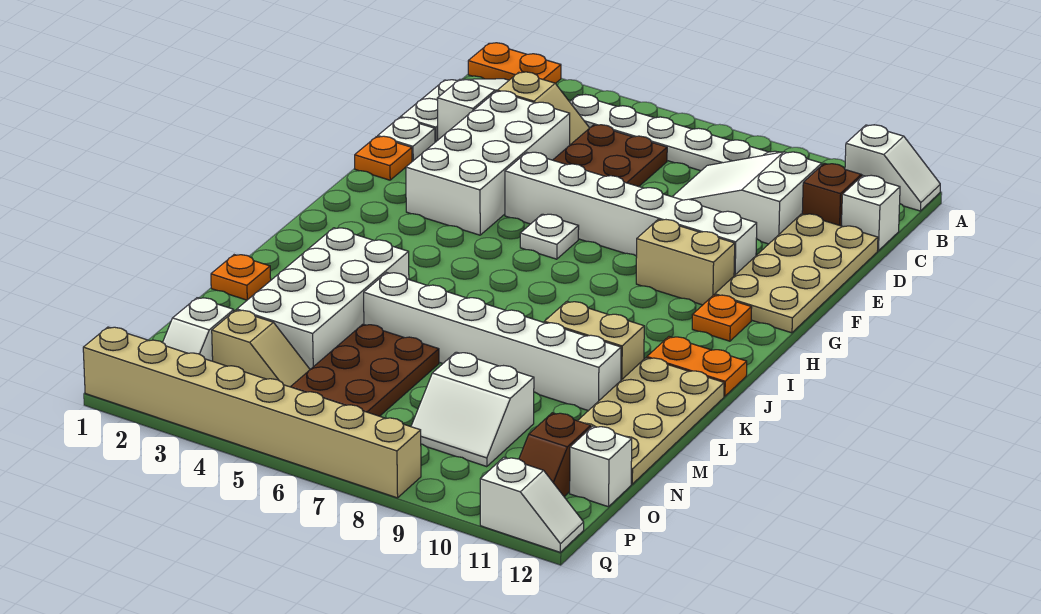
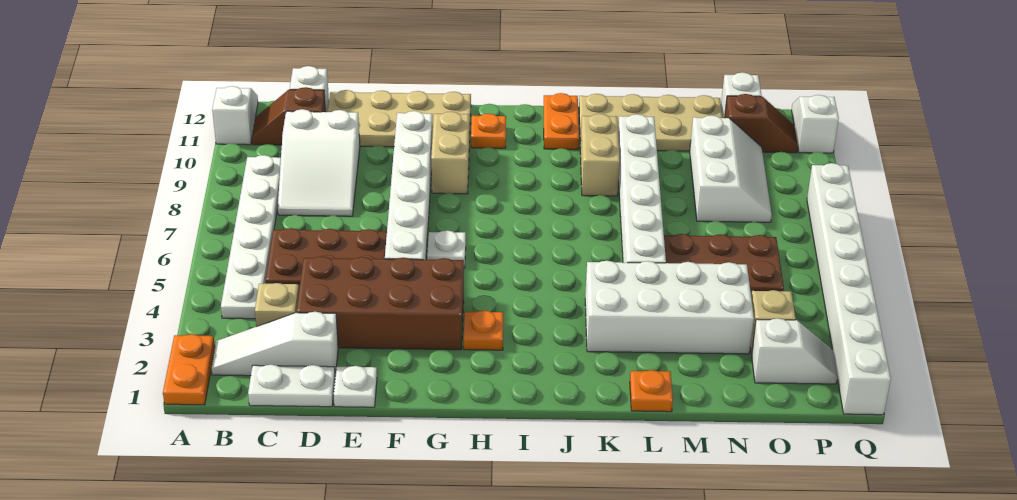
white brick D3:G4 level 1 -> brown brick D3:G4 level 1
orange plate F1 level 1 -> orange plate H3 level 1
white slope N8:O9 level 1 top N -> white slope N8:O10 level 1 top N
tan brick Q1:Q8 level 1 -> white brick Q1:Q8 level 1

